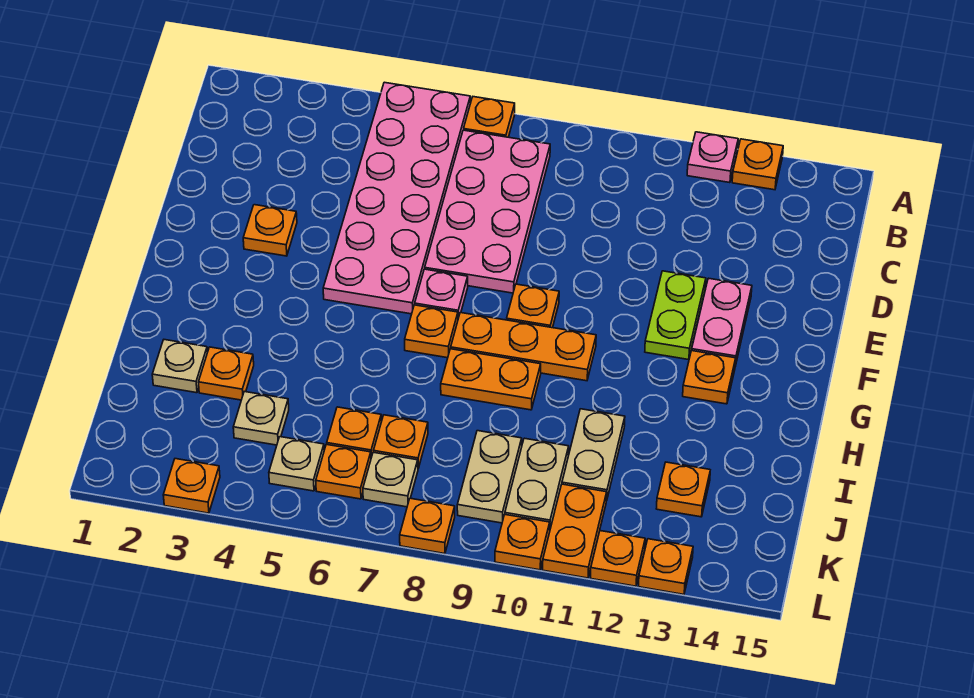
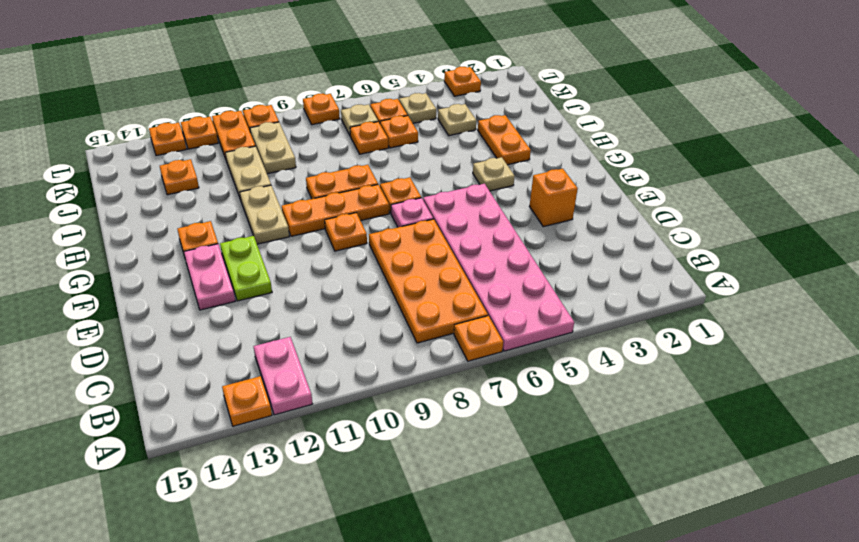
pink plate A12 level 1 -> pink plate A12:B12 level 1
pink plate B7:E8 level 1 -> orange plate B7:E8 level 1
orange plate E3 level 1 -> orange brick E3 level 1
tan plate I2 level 1 -> tan plate G4 level 1
orange plate I3 level 1 -> orange plate H3:I3 level 1
tan plate J9:K9 level 1 -> tan plate G11:H11 level 1

